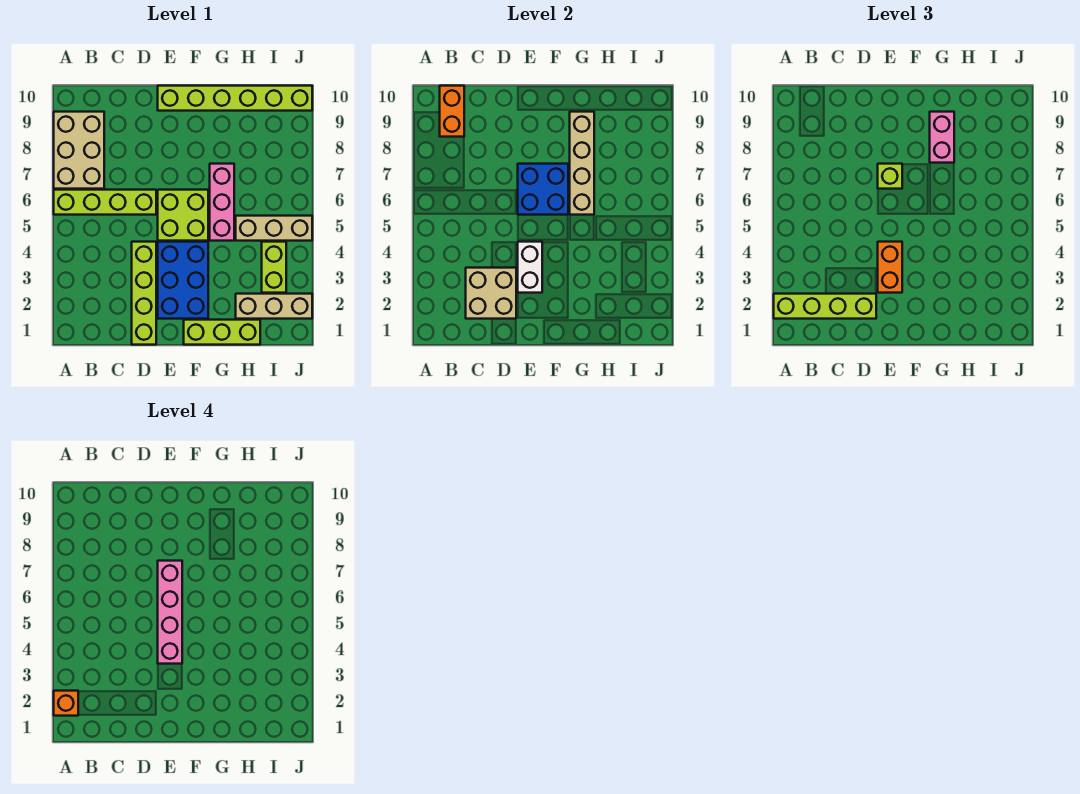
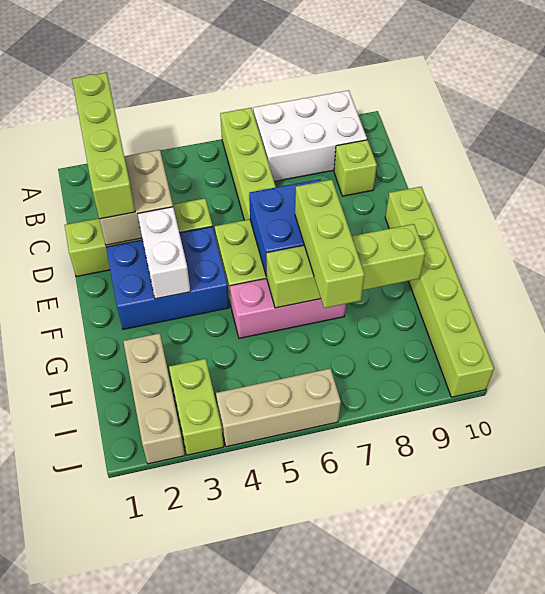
orange brick A2 level 4 -> none
tan brick A7:B9 level 1 -> white brick A7:B9 level 1
orange brick B9:B10 level 2 -> none
white brick E3:E4 level 2 -> white brick E3:F3 level 2
orange brick E3:E4 level 3 -> none
pink brick E4:E7 level 4 -> none
lime brick E7 level 3 -> lime brick C9 level 1
lime brick F1:H1 level 1 -> lime brick F7:H7 level 3
tan brick G6:G9 level 2 -> lime brick G6:G9 level 2
pink brick G8:G9 level 3 -> none
tan brick H5:J5 level 1 -> tan brick J4:J6 level 1
lime brick I3:I4 level 1 -> lime brick I3:J3 level 1

